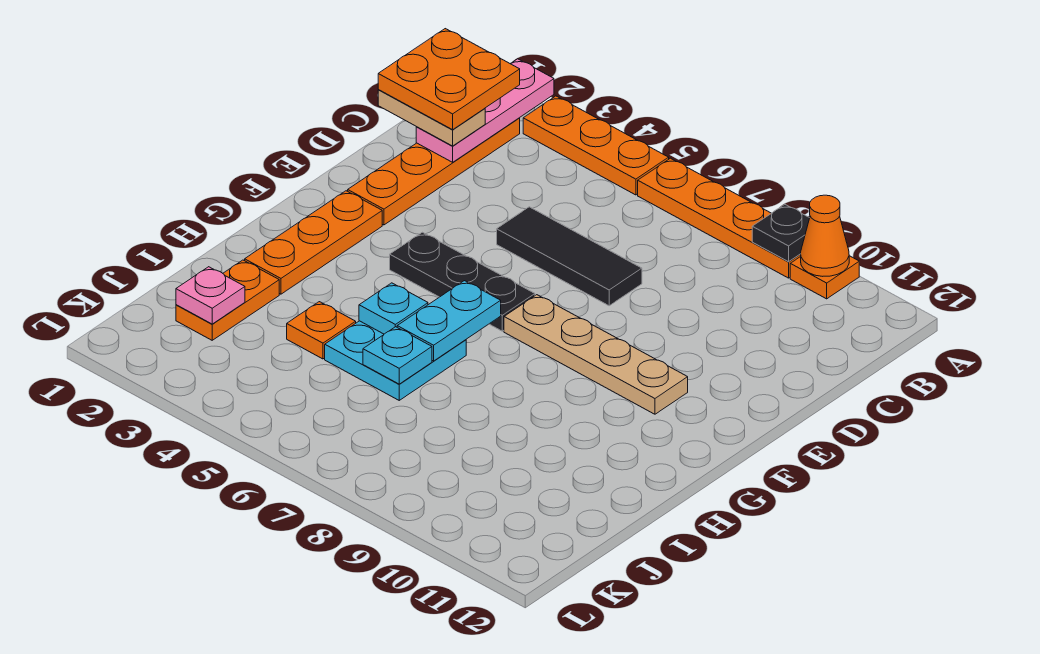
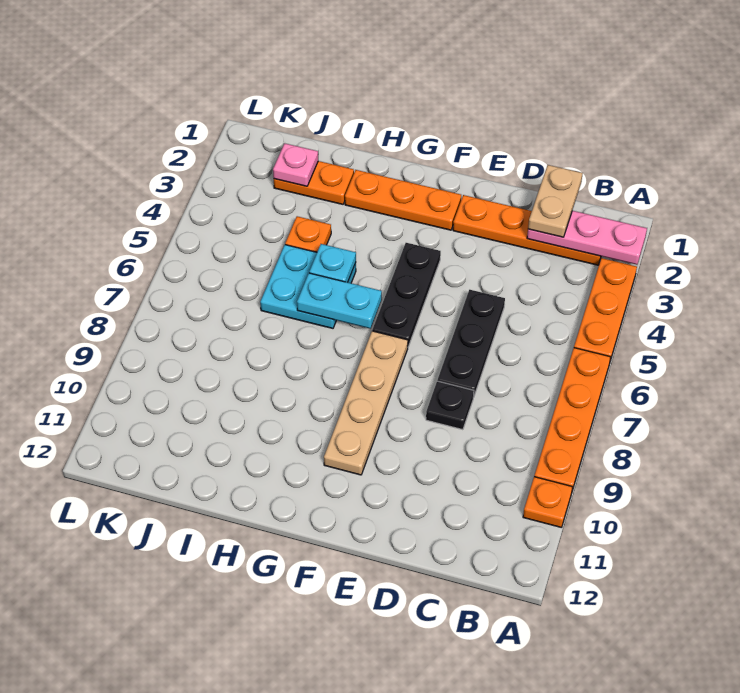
black plate A9 level 2 -> black plate D8 level 1
orange cone A10 level 2 -> none
orange plate B1:C2 level 4 -> none
black tile D5:D7 level 1 -> black plate D5:D7 level 1
cyan plate I6 level 2 -> none

